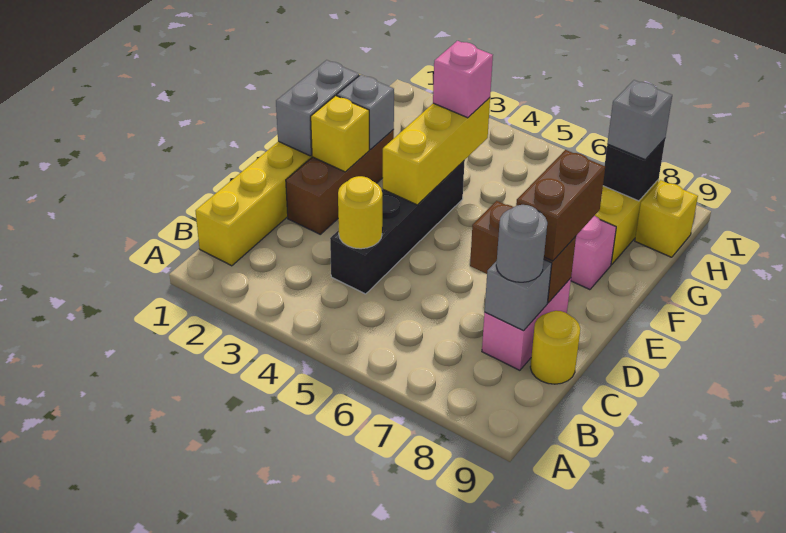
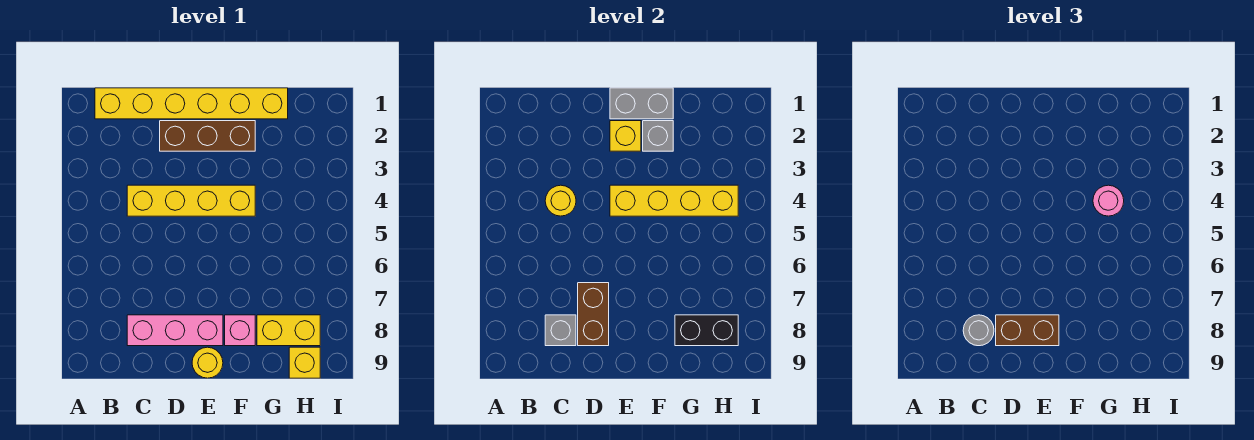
black brick C4:F4 level 1 -> yellow brick C4:F4 level 1
pink brick C8:D8 level 1 -> pink brick C8:E8 level 1
yellow round brick C9 level 1 -> yellow round brick E9 level 1
yellow brick E4:G4 level 2 -> yellow brick E4:H4 level 2
pink brick G4 level 3 -> pink round brick G4 level 3
black brick H8 level 2 -> black brick G8:H8 level 2
grey brick H8 level 3 -> none

